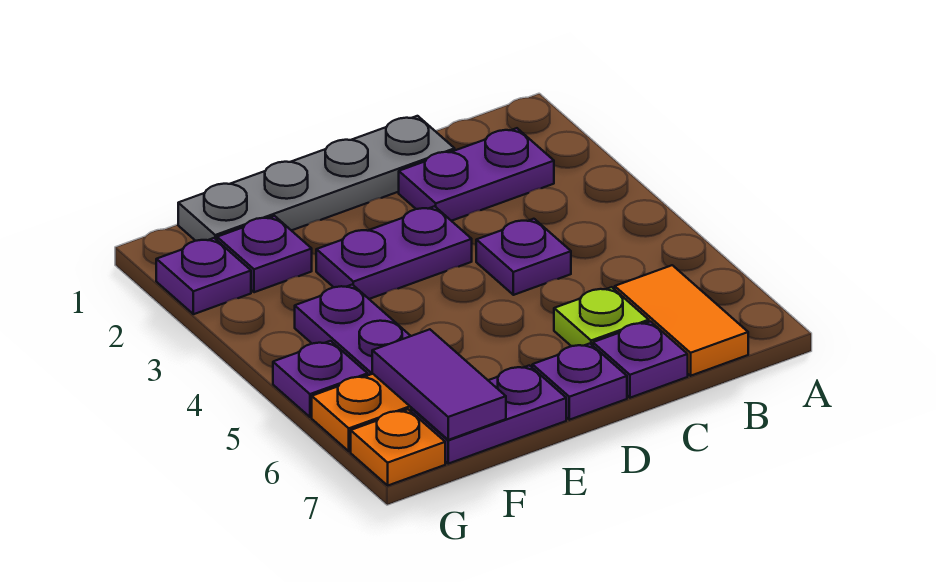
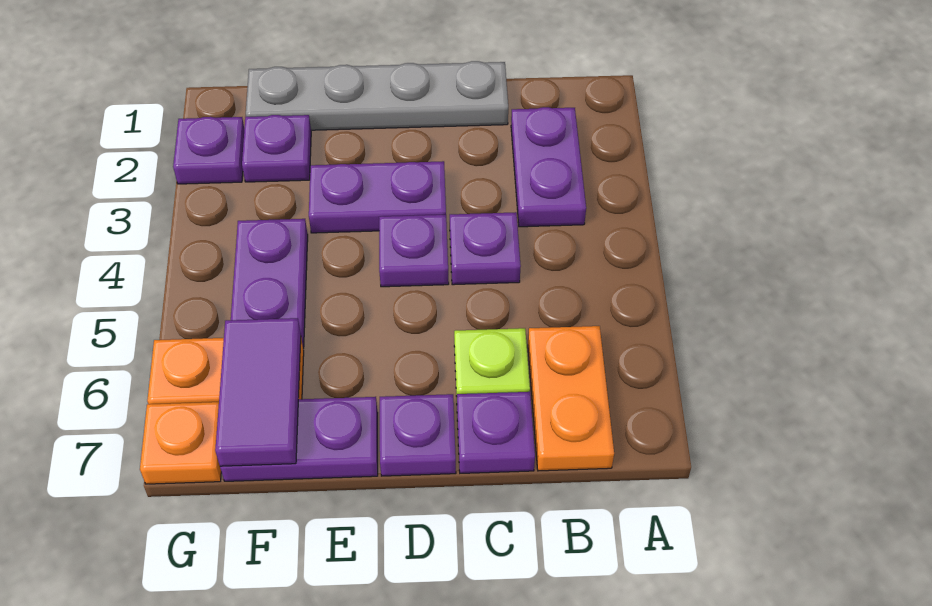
purple plate B2:C2 level 1 -> purple plate B2:B3 level 1
orange tile B6:B7 level 1 -> orange plate B6:B7 level 1
purple plate G5 level 1 -> purple plate D4 level 1

